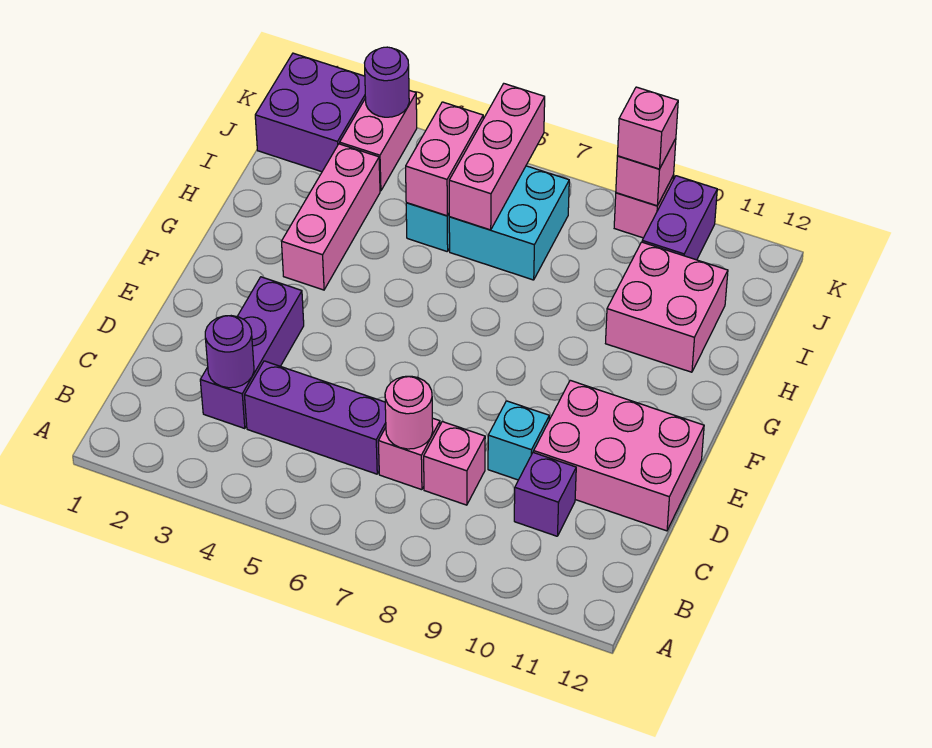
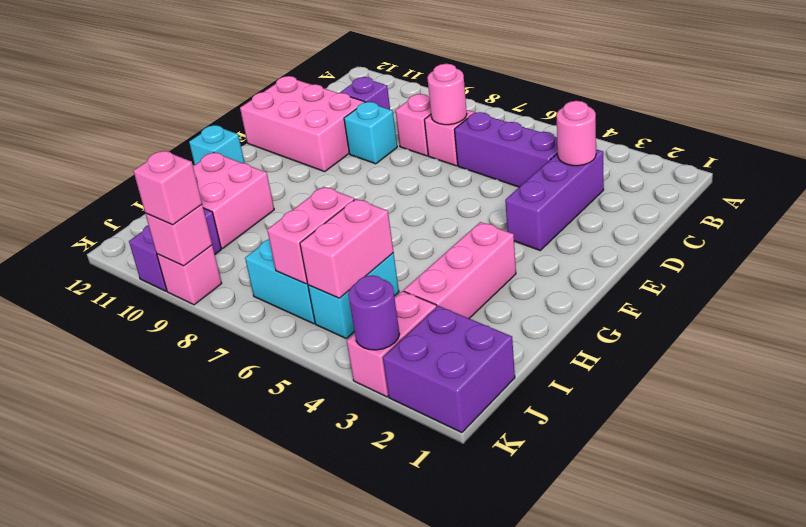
purple round brick C3 level 2 -> pink round brick C3 level 2
none -> cyan brick G12 level 1
pink brick I6:K6 level 2 -> pink brick I6:J6 level 2

